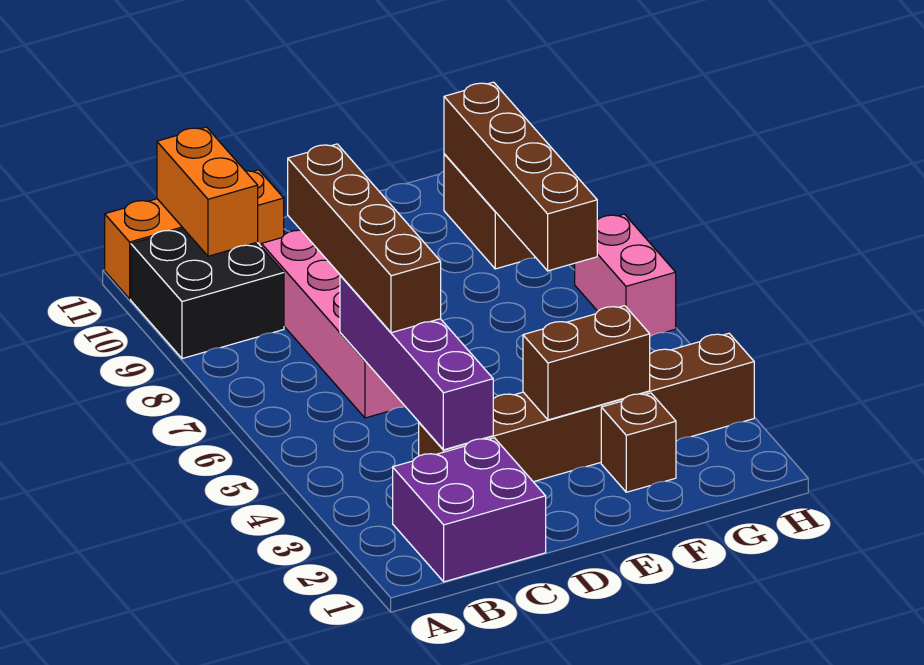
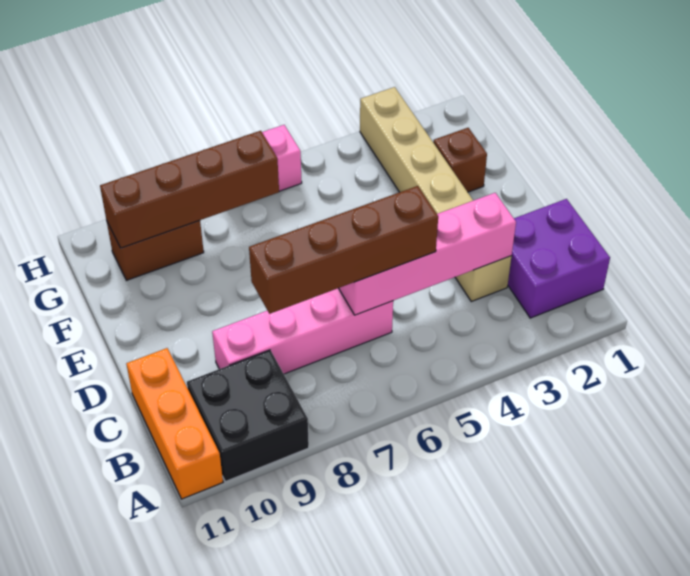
orange brick B10:B11 level 2 -> none
brown brick C3:H3 level 1 -> tan brick C3:H3 level 1
purple brick C3:C6 level 2 -> pink brick C3:C6 level 2
brown brick E3:F3 level 2 -> none

